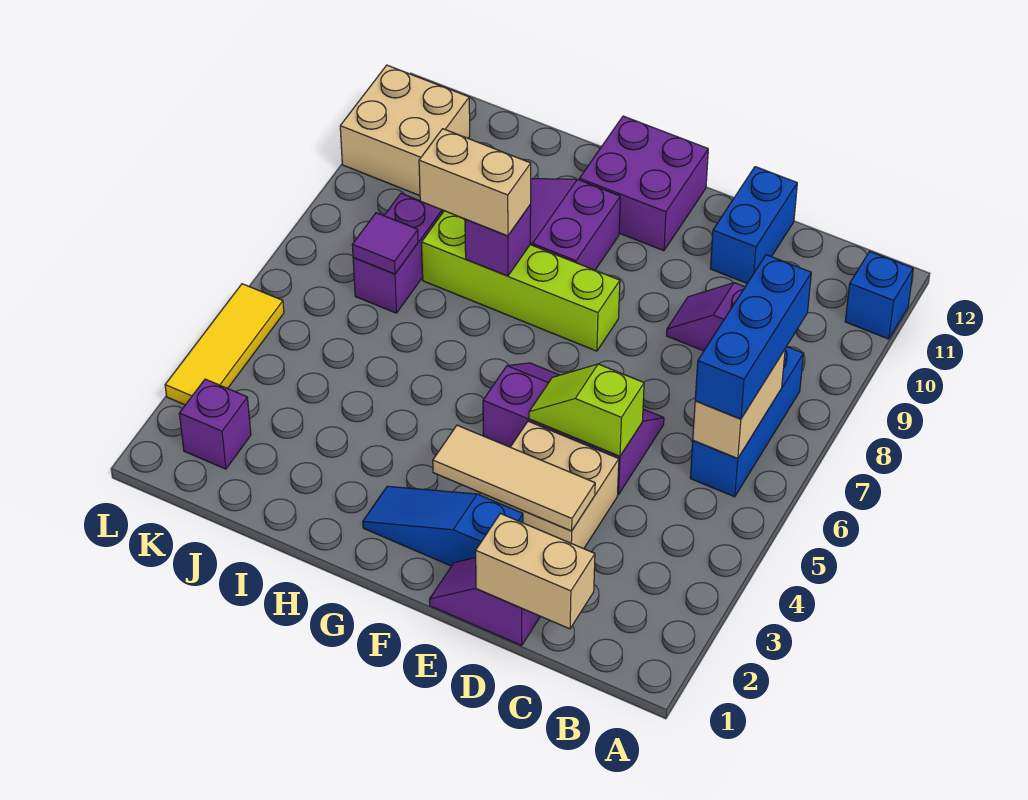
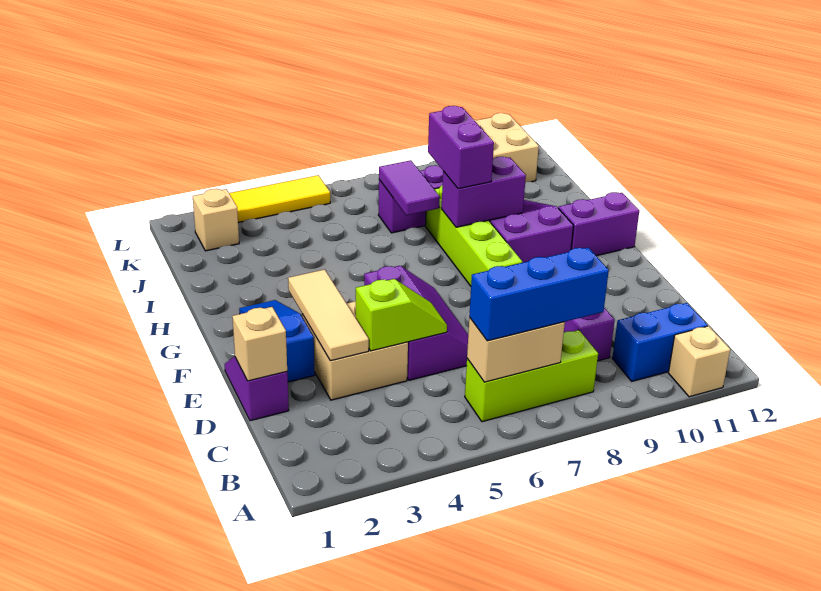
blue brick A11 level 1 -> tan brick A11 level 1
blue brick B6:B8 level 1 -> lime brick B6:B8 level 1
tan brick C1:D1 level 2 -> tan brick D1 level 2
lime slope D5:E5 level 2 top D -> lime slope D4:D5 level 2 top 4
blue brick D11:D12 level 1 -> blue brick B10:B11 level 1
purple brick F11:G12 level 1 -> purple brick G11:G12 level 1
purple brick H8 level 2 -> purple brick H8:H9 level 2
tan brick H8:I8 level 3 -> purple brick H8:I8 level 3
purple tile J7 level 2 -> purple tile I7:J7 level 2
purple brick K2 level 1 -> tan brick K2 level 1

